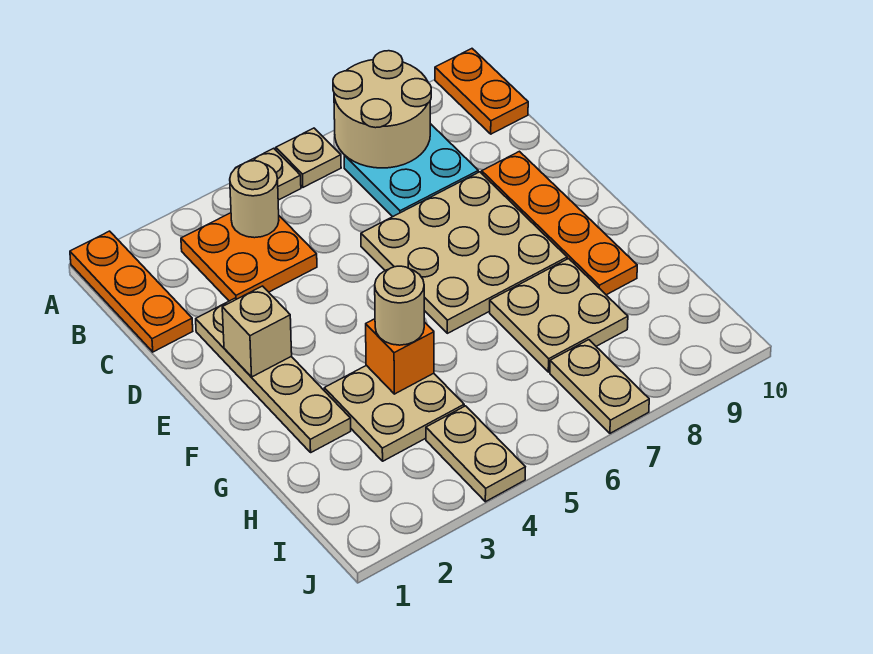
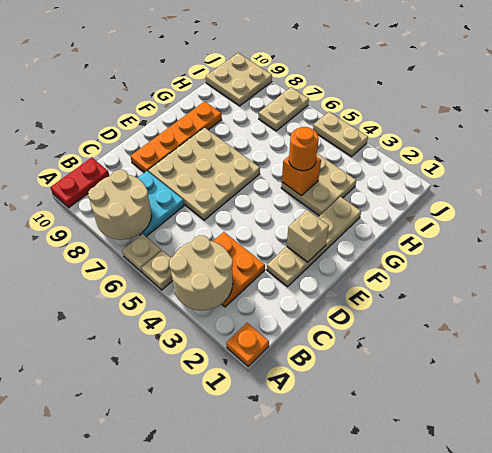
orange plate A1:C1 level 1 -> orange plate A1 level 1
orange plate A10:B10 level 1 -> red plate A10:B10 level 1
tan round brick B4 level 2 -> tan round brick A3:B4 level 2
tan round brick G4 level 3 -> orange round brick G4 level 3
tan plate G7:H8 level 1 -> tan plate I9:J10 level 1
tan plate I4:J4 level 1 -> tan plate J4:J5 level 1

